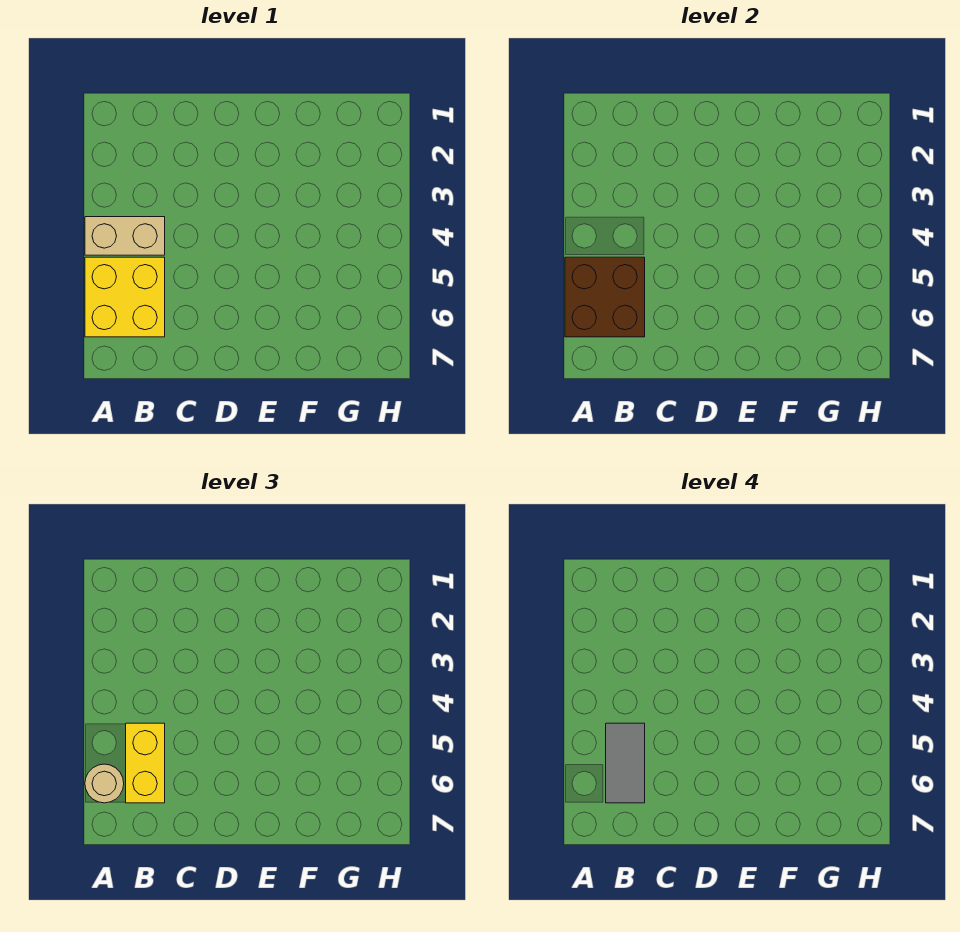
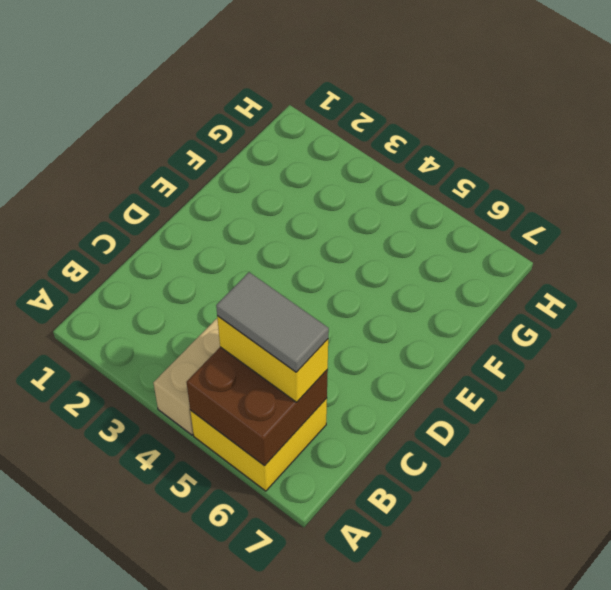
tan round brick A6 level 3 -> none

